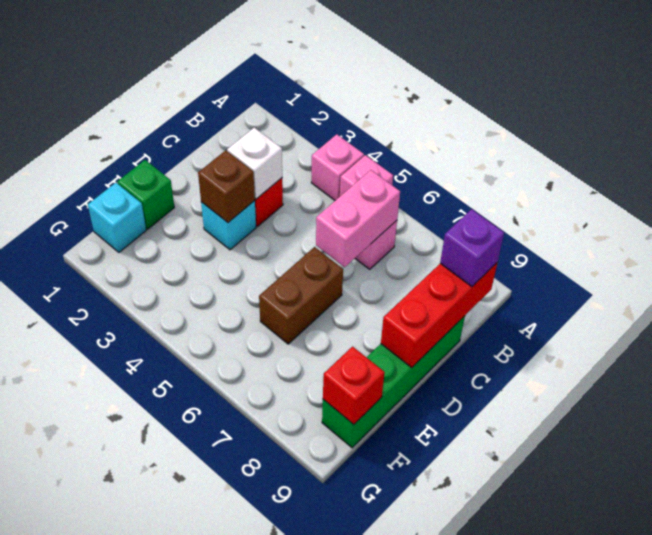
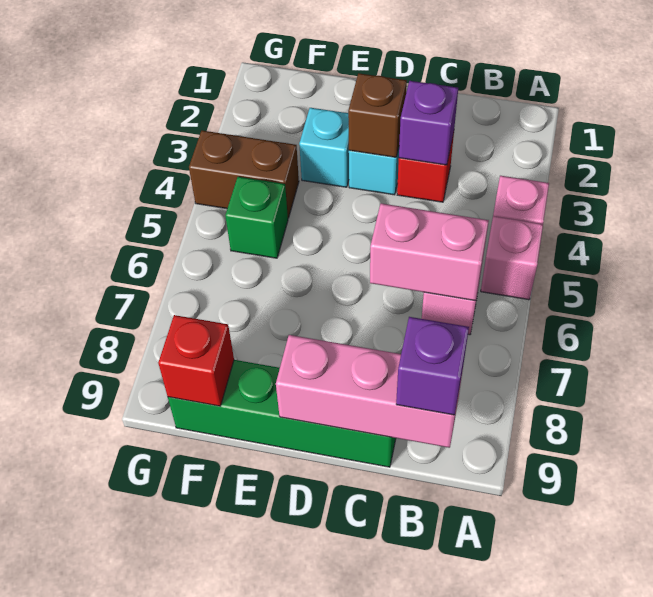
red brick B9:D9 level 2 -> pink brick B9:D9 level 2
white brick C3 level 2 -> purple brick C3 level 2
brown brick D6:E6 level 1 -> brown brick F4:G4 level 1
green brick E1 level 1 -> green brick F5 level 1
cyan brick F1 level 1 -> cyan brick E3 level 1

